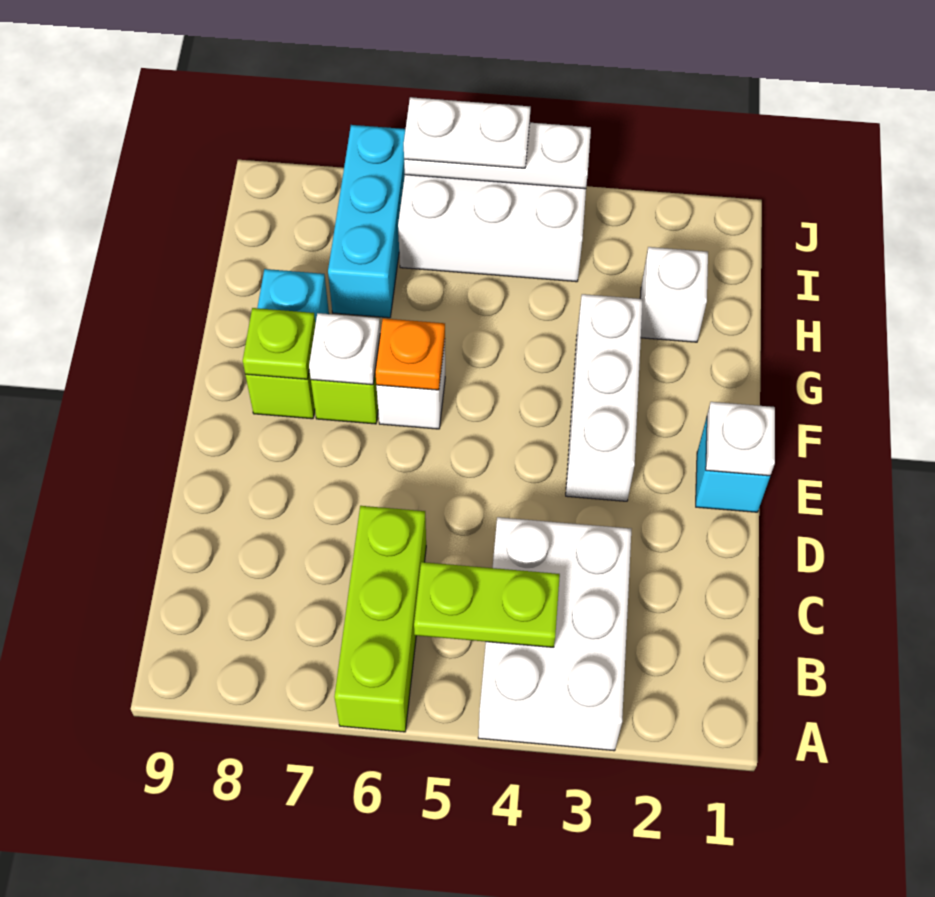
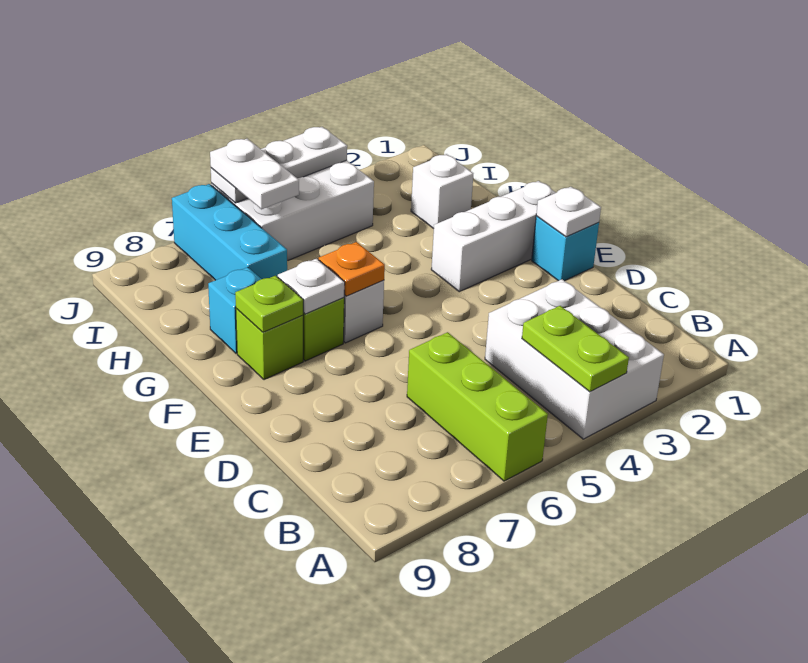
lime plate B4:B5 level 2 -> lime plate A4:B4 level 2
white brick E3:G3 level 1 -> white brick F1:F3 level 1
white plate J5:J6 level 3 -> white plate I6:J6 level 3

